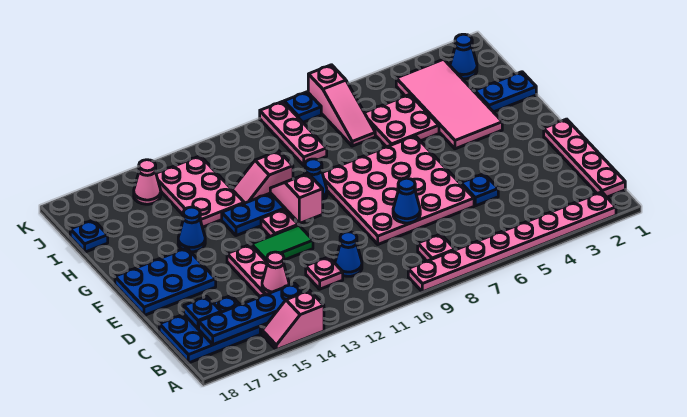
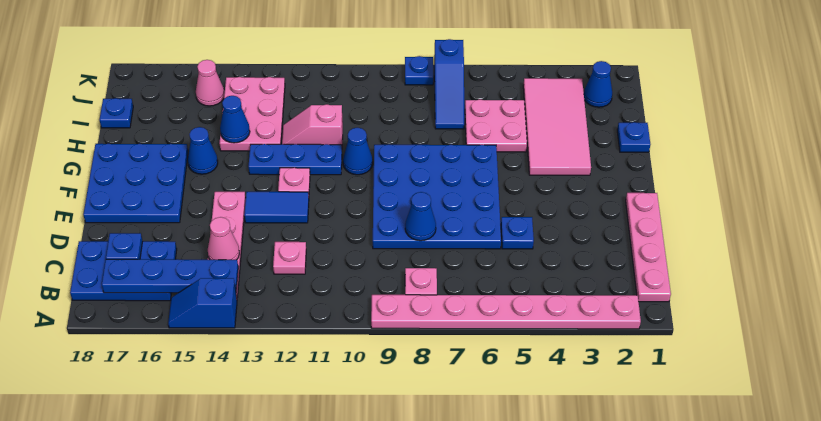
pink slope A14:A15 level 1 top 14 -> blue slope A14:A15 level 1 top 14
blue cone C11 level 1 -> blue cone H14 level 2
pink plate D6:G9 level 1 -> blue plate D6:G9 level 1
green tile E12:E13 level 1 -> blue tile E12:E13 level 1
blue plate E16:F18 level 1 -> blue plate E16:G18 level 1
pink slope F11:G11 level 2 top F -> none
blue plate H1:H2 level 1 -> blue plate H1 level 1
pink slope I7:K7 level 1 top K -> blue slope I7:K7 level 1 top K
pink plate I9:K9 level 1 -> none

